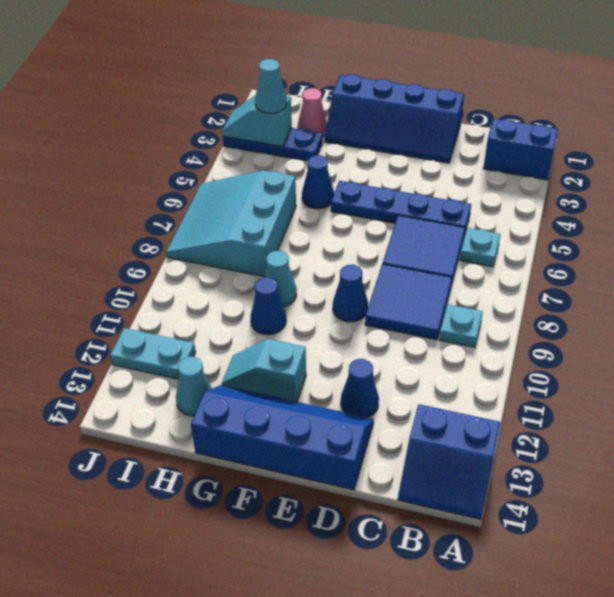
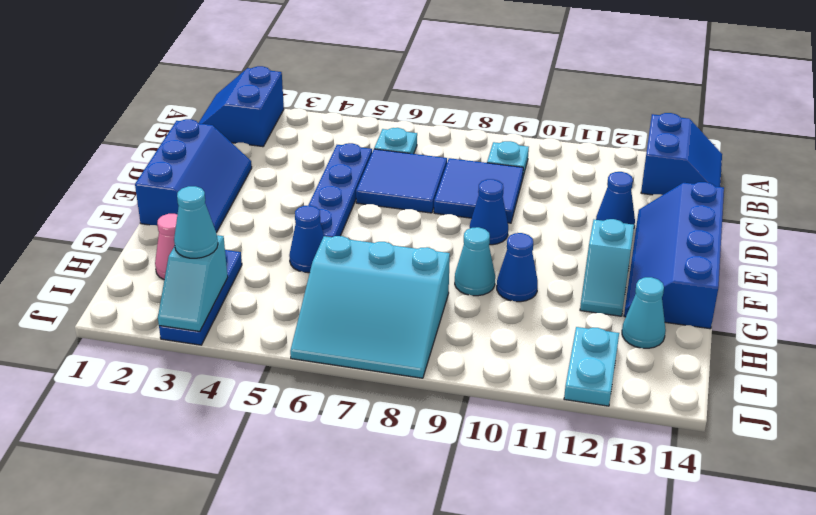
blue slope D1:G2 level 1 top 1 -> blue slope D1:F2 level 1 top 1

